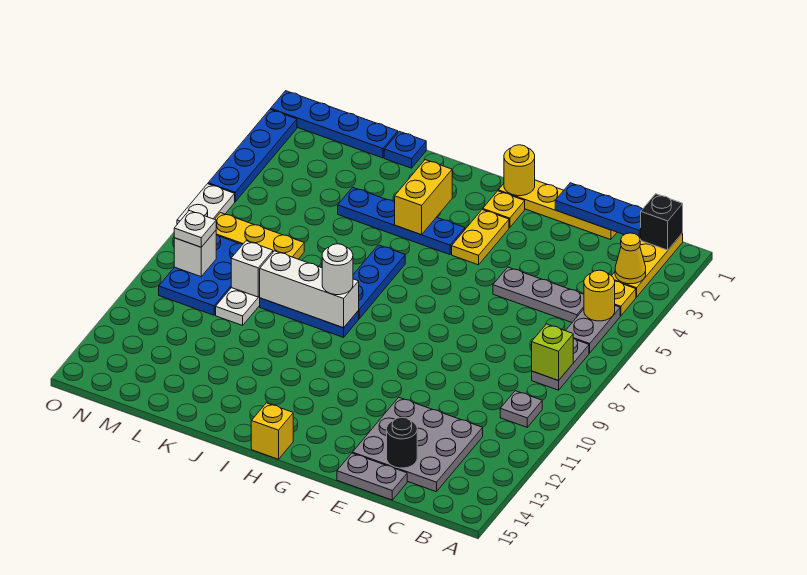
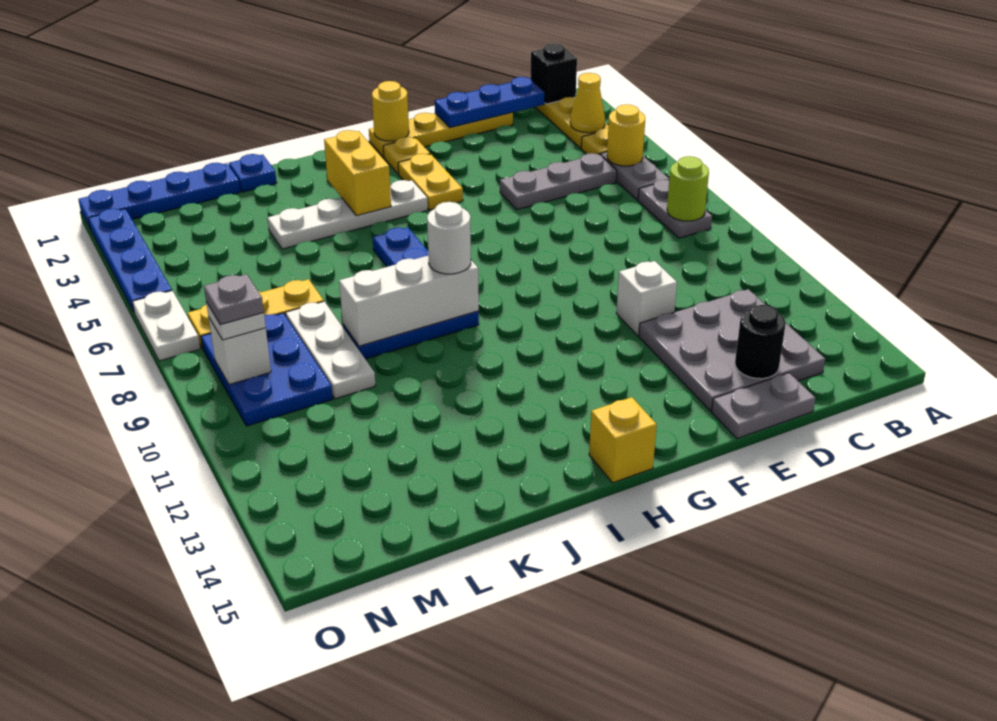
lime brick B8 level 2 -> lime round brick B8 level 2
grey plate B10 level 1 -> grey plate N9 level 4
blue plate H4:K4 level 1 -> white plate H4:K4 level 1
white brick L9 level 2 -> white brick E11 level 1

